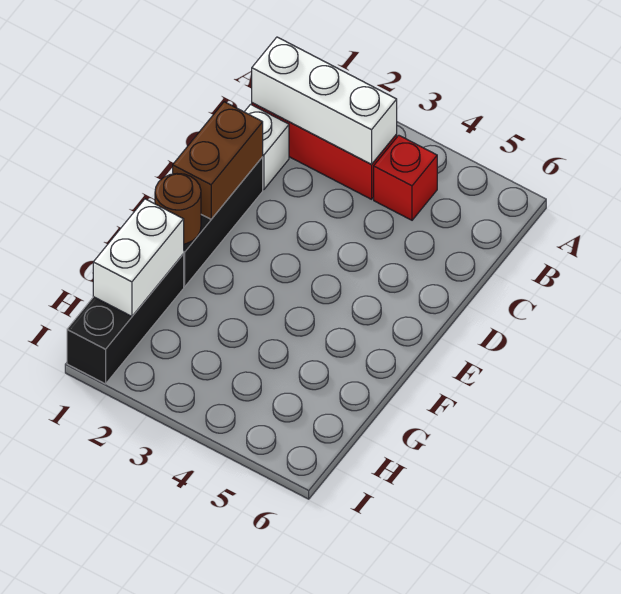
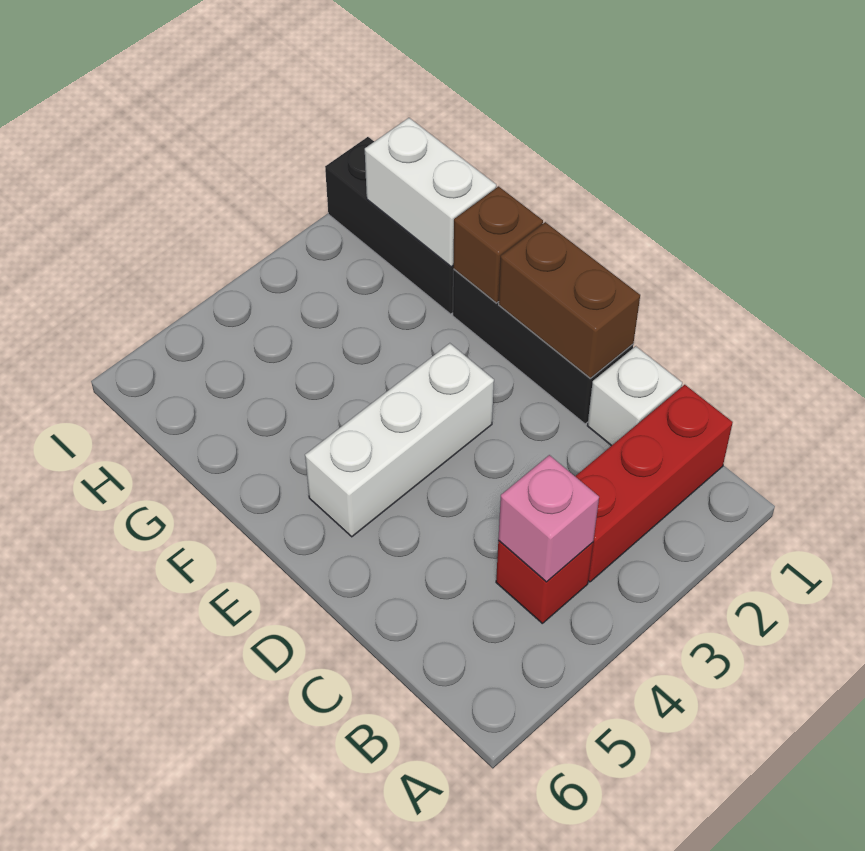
white brick B1:B3 level 2 -> white brick E3:E5 level 1
none -> pink brick B4 level 2
brown round brick F1 level 2 -> brown brick F1 level 2

